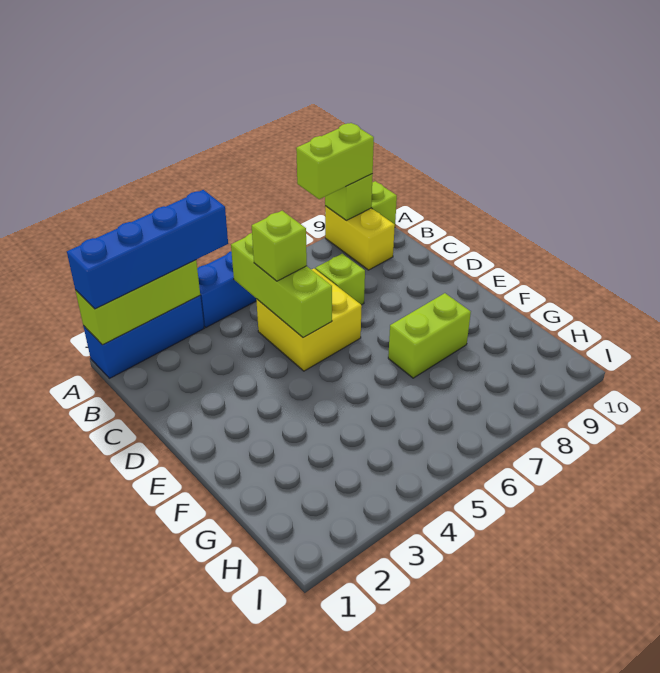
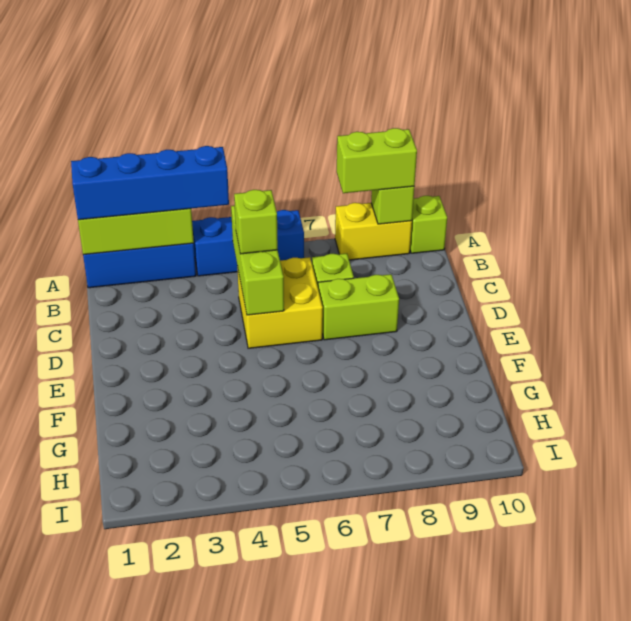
yellow brick A9:B9 level 1 -> yellow brick A8:A9 level 1
lime brick F7:F8 level 1 -> lime brick D7:D8 level 1

